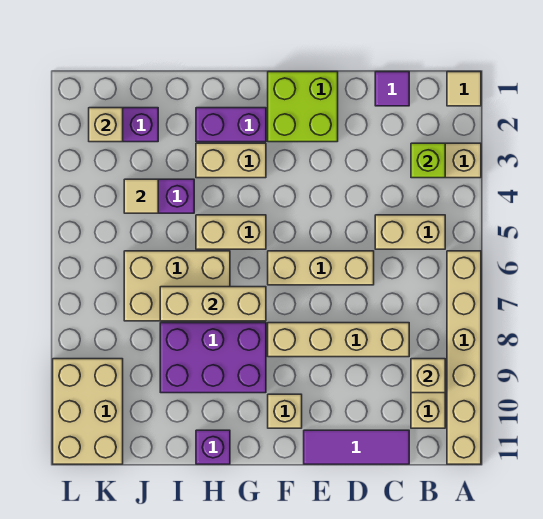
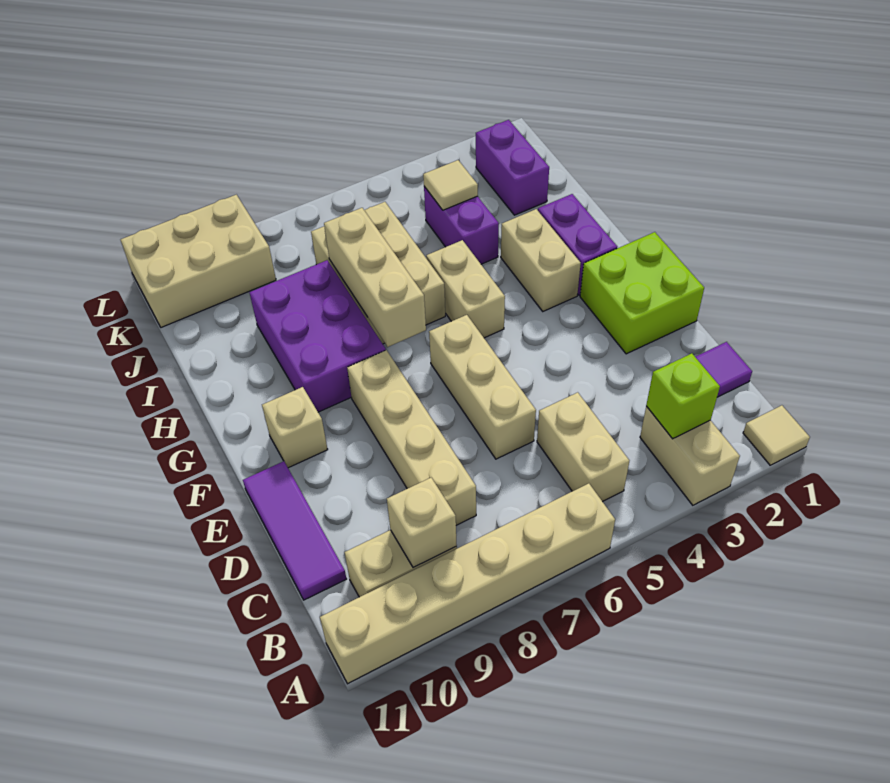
purple brick H11 level 1 -> none
tan brick K2 level 2 -> none

